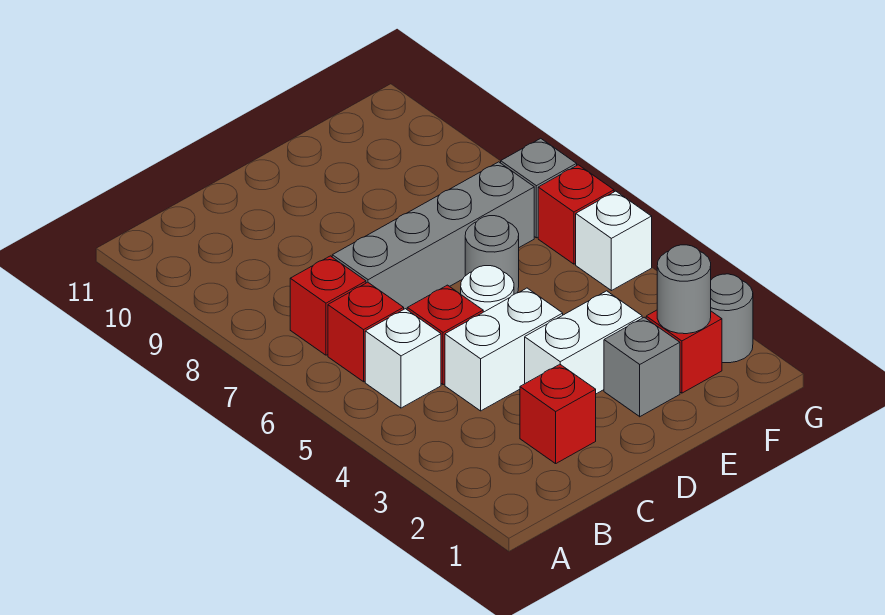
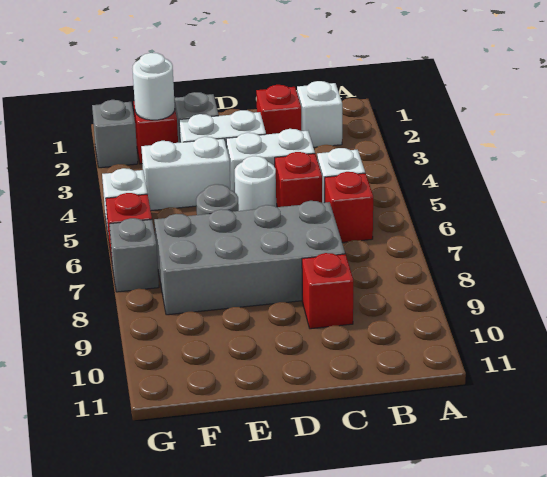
none -> white brick B2 level 1
red brick B7 level 1 -> red brick C9 level 1
grey brick C7:F7 level 1 -> grey brick C7:F8 level 1
none -> white brick E4:F4 level 1
grey round brick F2 level 2 -> white round brick F2 level 2
grey round brick G2 level 1 -> grey brick G2 level 1

